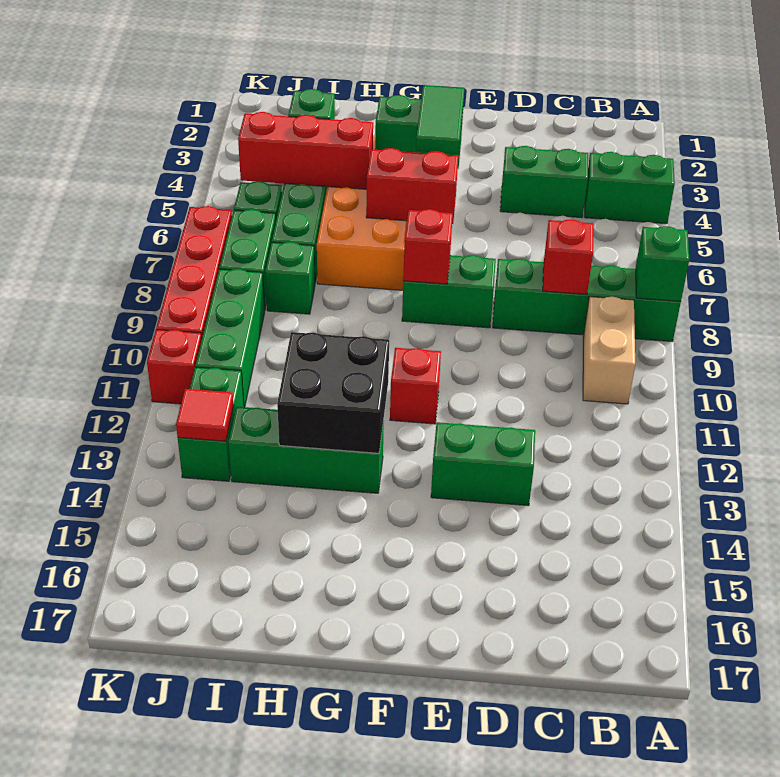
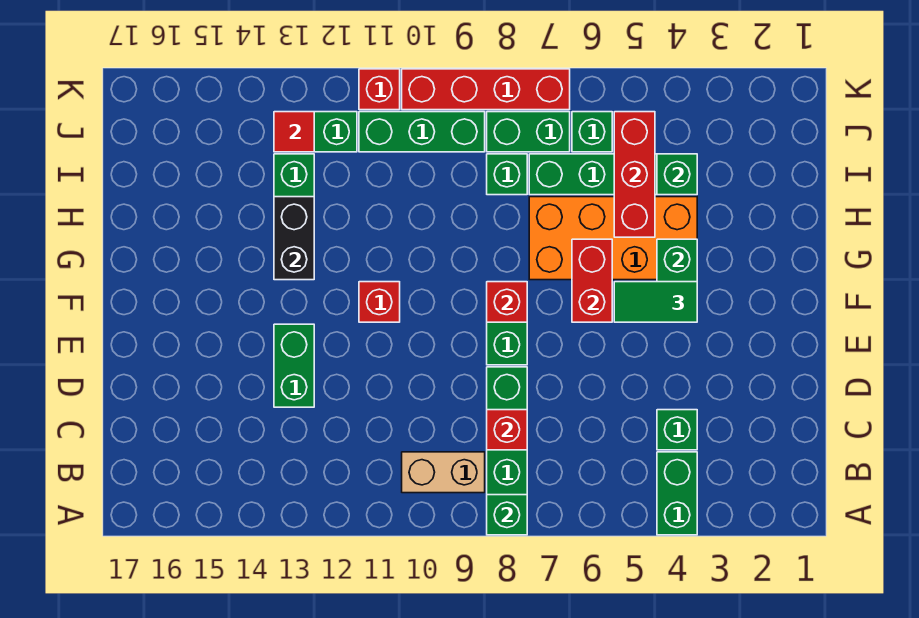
green brick C4:D4 level 1 -> green brick C4 level 1
black brick G12:H13 level 2 -> black brick G13:H13 level 2

